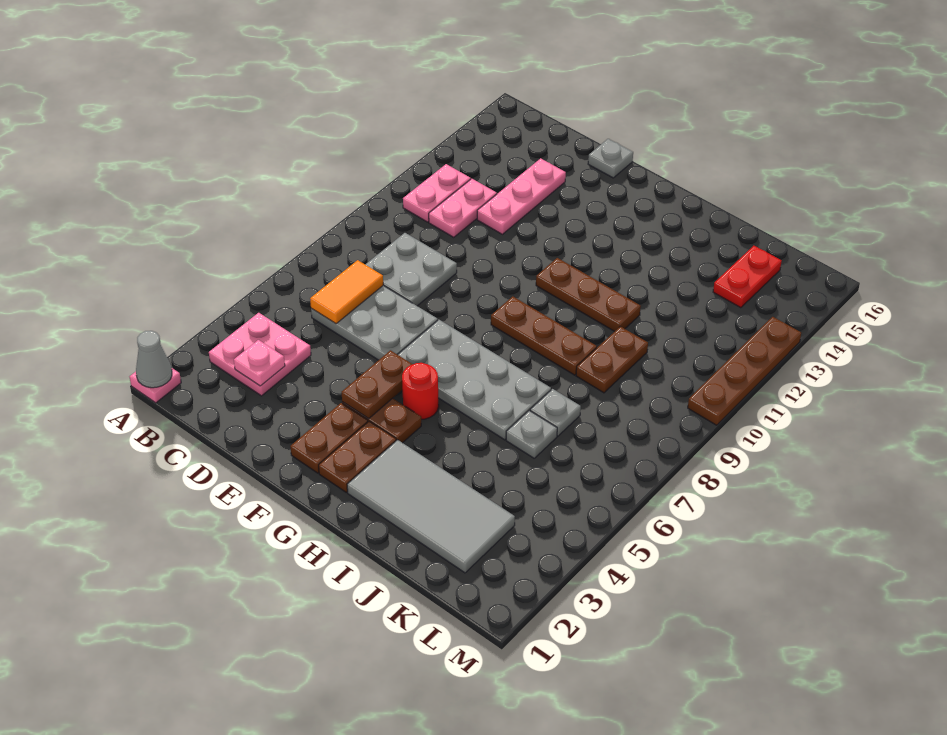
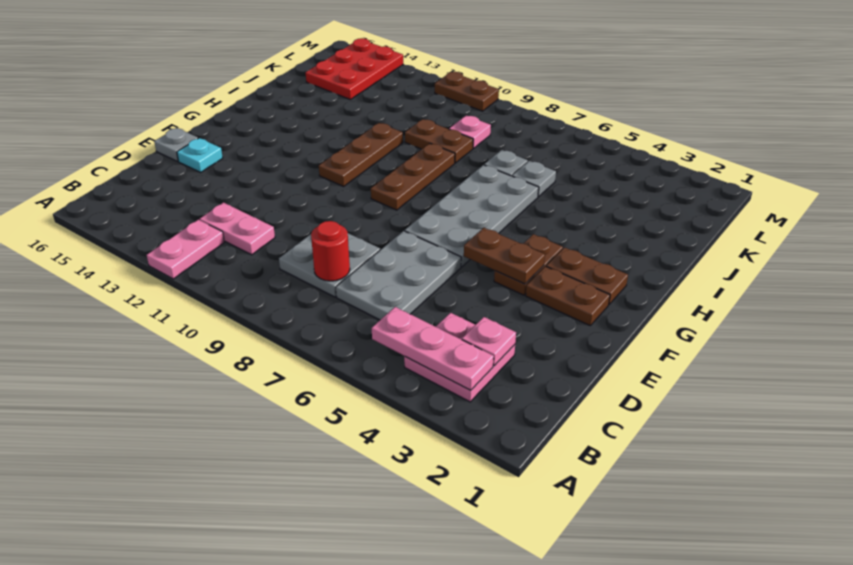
pink plate A1 level 1 -> pink plate K9 level 1
grey cone A1 level 2 -> none
pink plate B11:B12 level 1 -> pink plate A12:B12 level 1
orange tile C6:C7 level 2 -> none
pink plate D12:D14 level 1 -> pink plate B3:B5 level 2
none -> cyan plate E15 level 1
red round brick G5 level 1 -> red round brick C8 level 2
grey tile H2:K3 level 1 -> none
red plate K14:K15 level 1 -> red plate K14:M15 level 1
brown plate M10:M13 level 1 -> brown plate M10:M11 level 1

